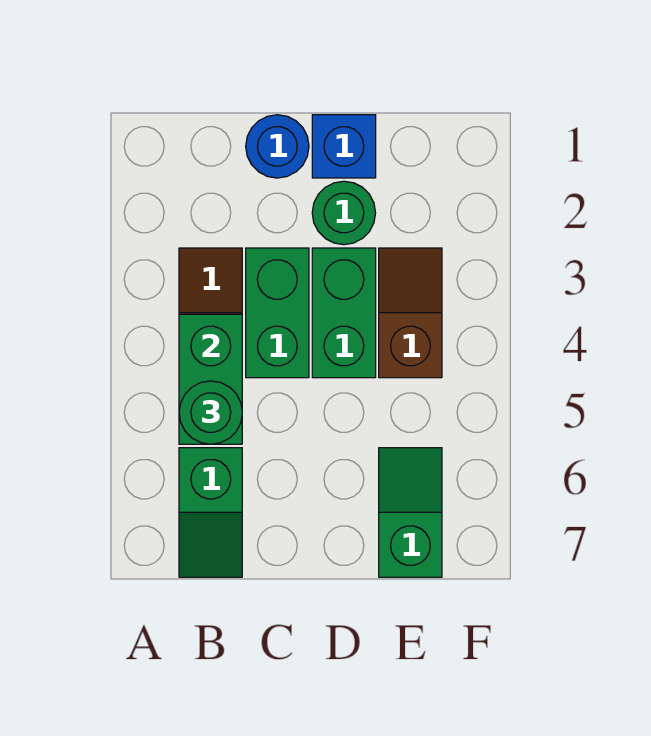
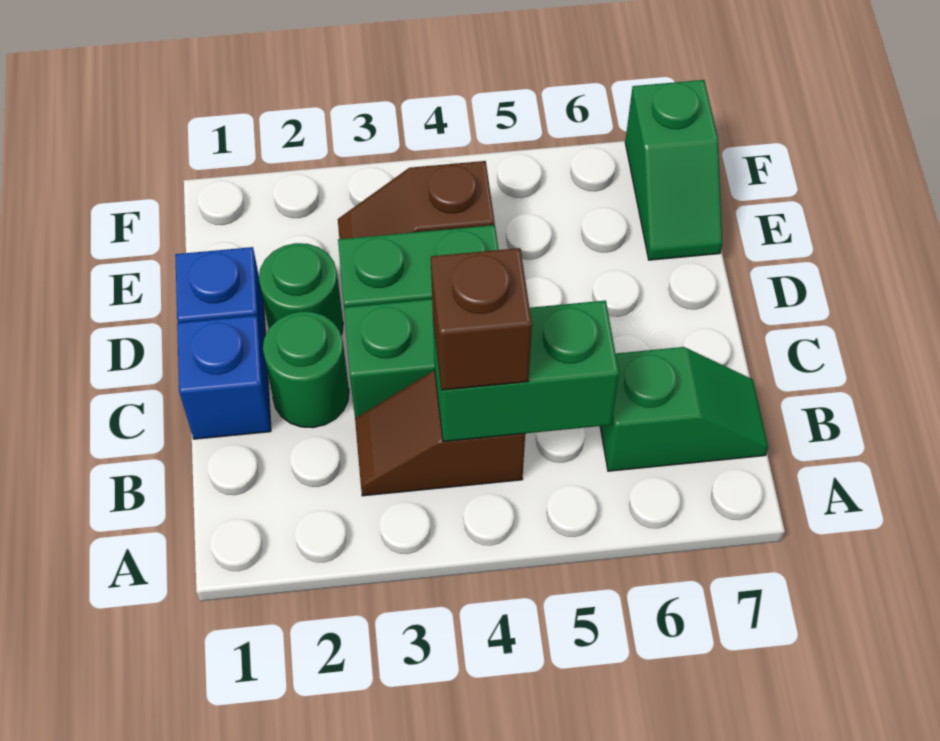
none -> brown brick B4 level 3
green round brick B5 level 3 -> green round brick C2 level 1
blue round brick C1 level 1 -> blue brick C1 level 1
green slope E6:E7 level 1 top 7 -> green slope E7:F7 level 1 top F

